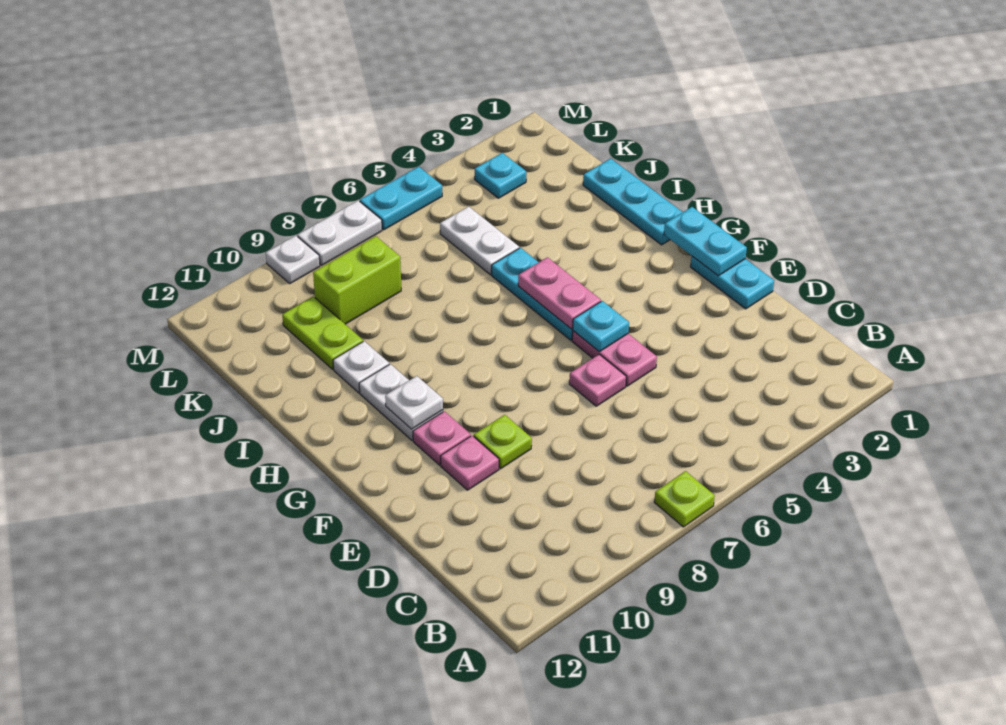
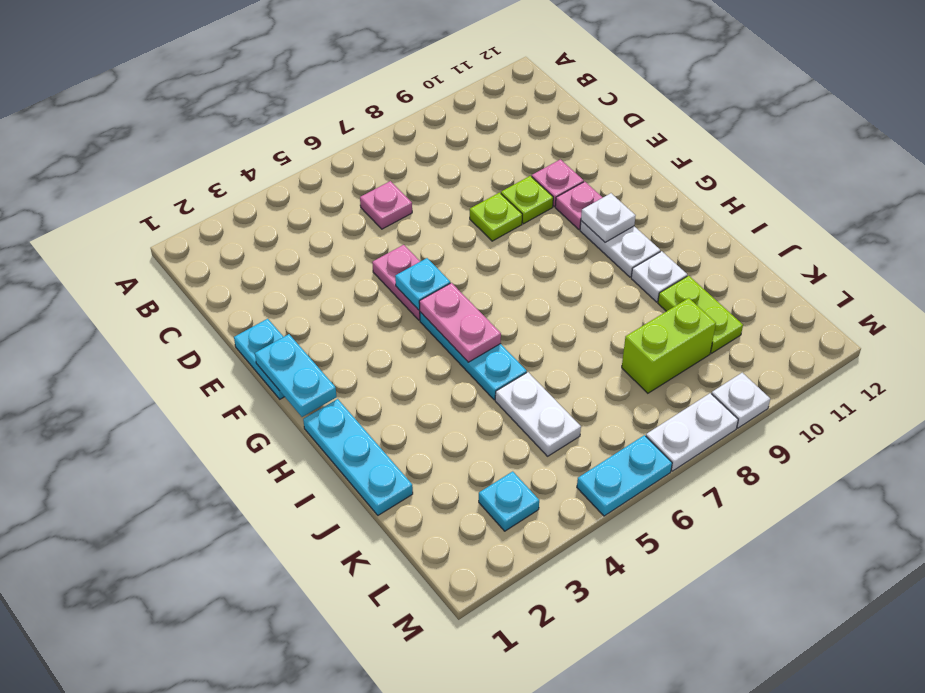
lime plate A7 level 1 -> lime plate E8 level 1
pink plate E6 level 1 -> pink plate C6 level 1

